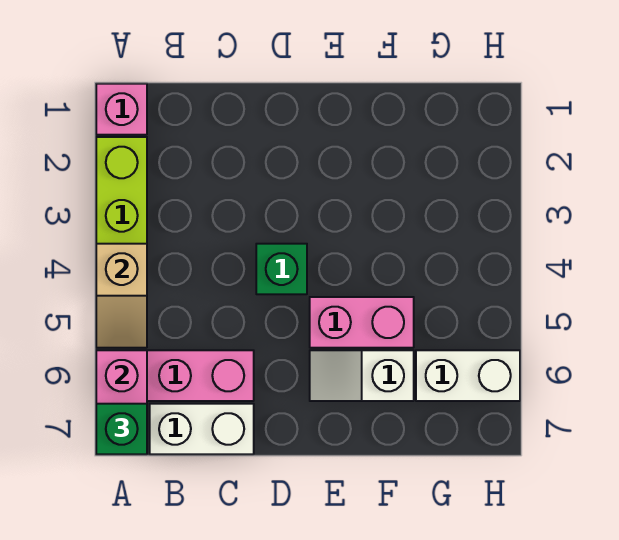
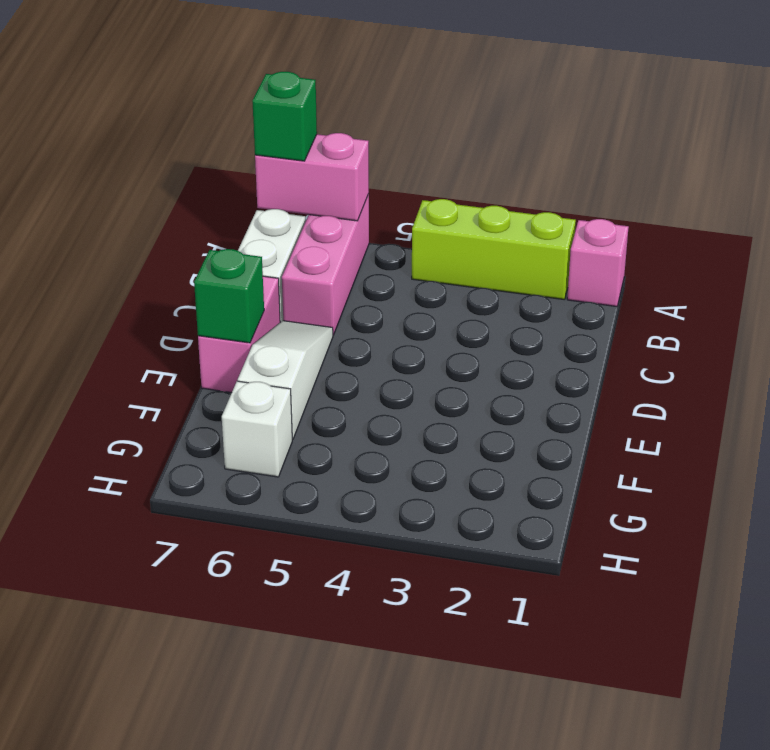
tan slope A4:A5 level 2 top 4 -> none
green brick D4 level 1 -> green brick E7 level 2
pink brick E5:F5 level 1 -> pink brick D7:E7 level 1
white slope E6:F6 level 1 top F -> white slope D6:F6 level 1 top F
white brick G6:H6 level 1 -> white brick G6 level 1

